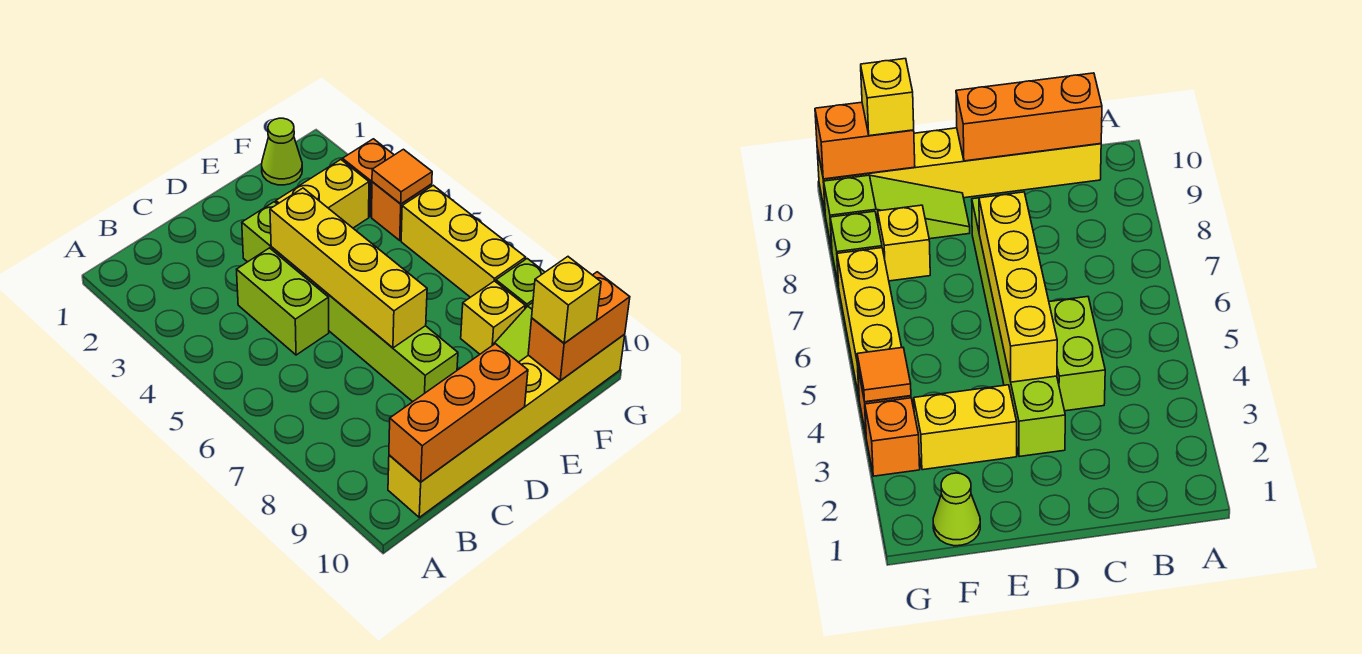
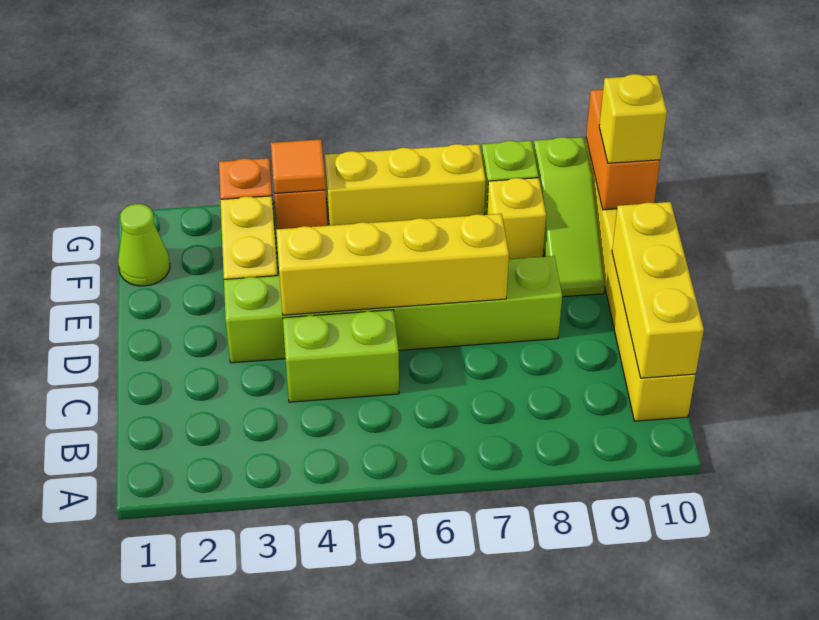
orange brick B10:D10 level 2 -> yellow brick B10:D10 level 2

